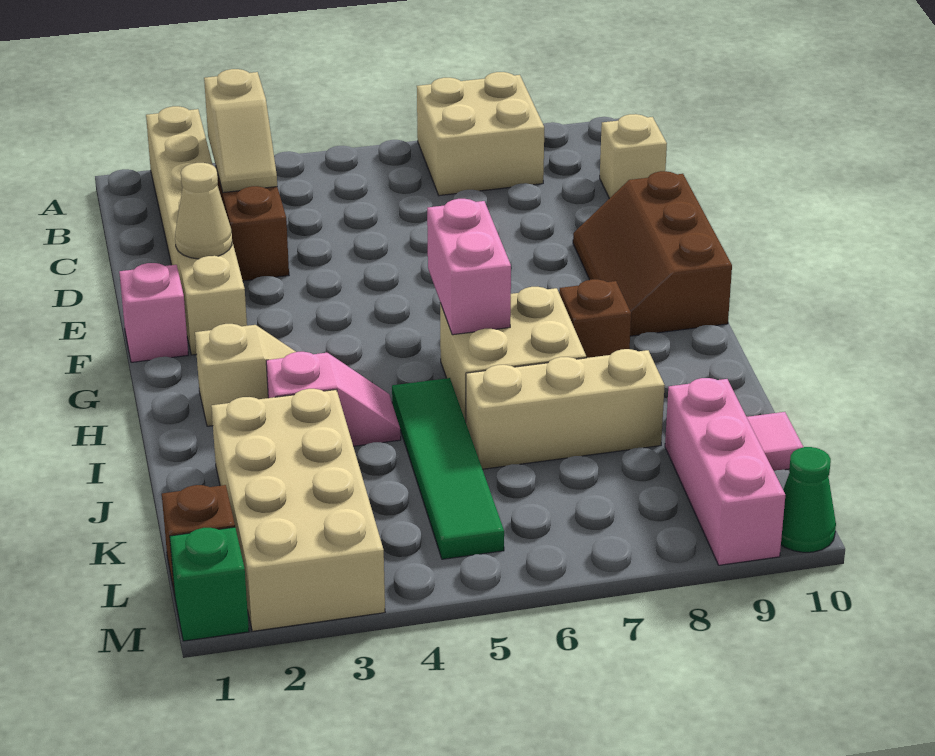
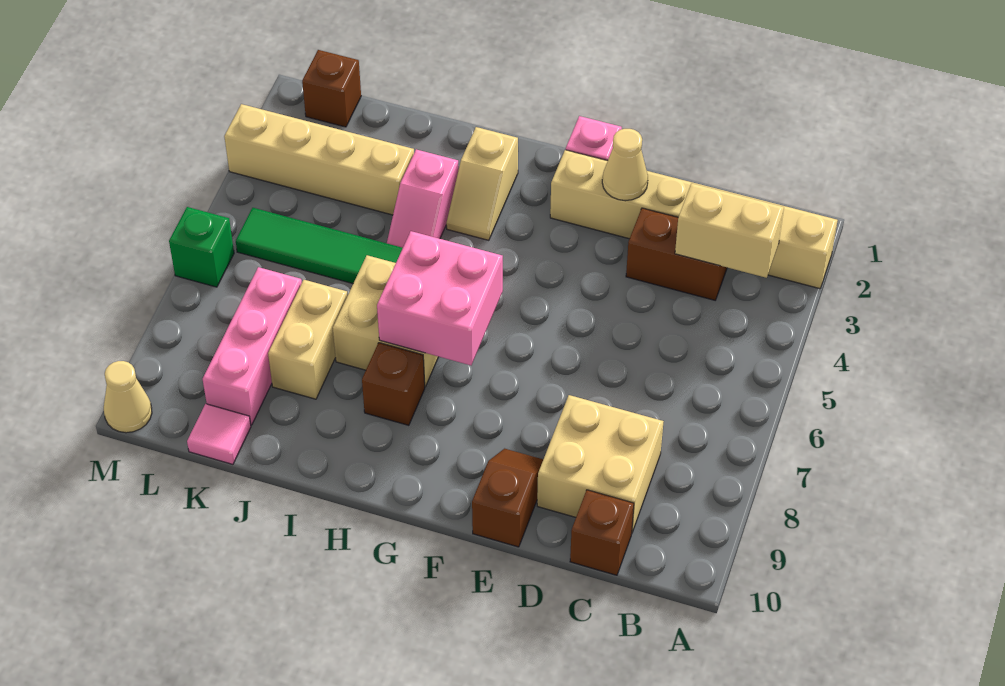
tan brick A7:B8 level 1 -> tan brick C8:D9 level 1
tan slope B3:C3 level 2 top B -> tan brick B3:C3 level 2
tan brick C10 level 1 -> brown brick C10 level 1
brown slope E9:G10 level 1 top 10 -> brown slope E9:E10 level 1 top 10
pink brick G6:H6 level 2 -> pink brick G6:H7 level 2
tan brick J2:M3 level 1 -> tan brick J3:M3 level 1
tan brick J6:J8 level 1 -> tan brick J7:J8 level 1
pink brick K9:M9 level 1 -> pink brick K7:K9 level 1
green brick M1 level 1 -> green brick M6 level 1
green cone M10 level 1 -> tan cone M10 level 1

